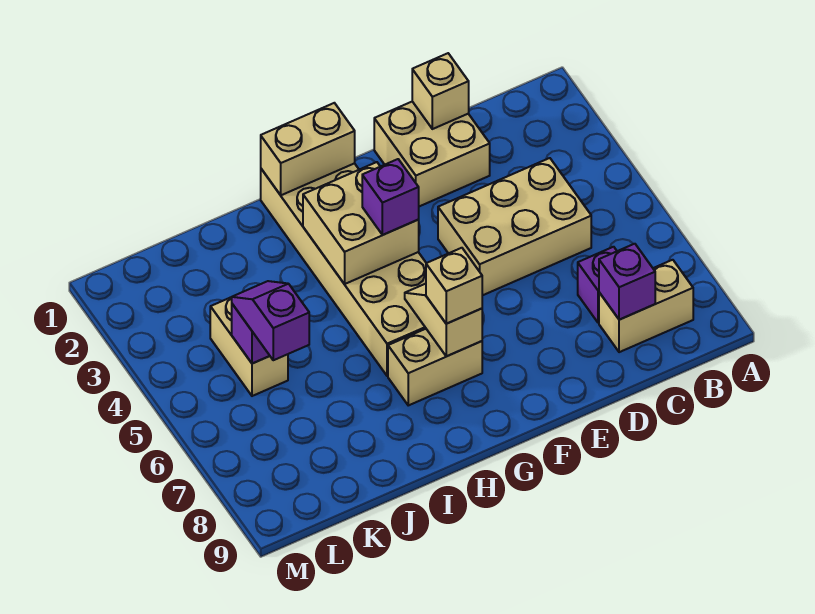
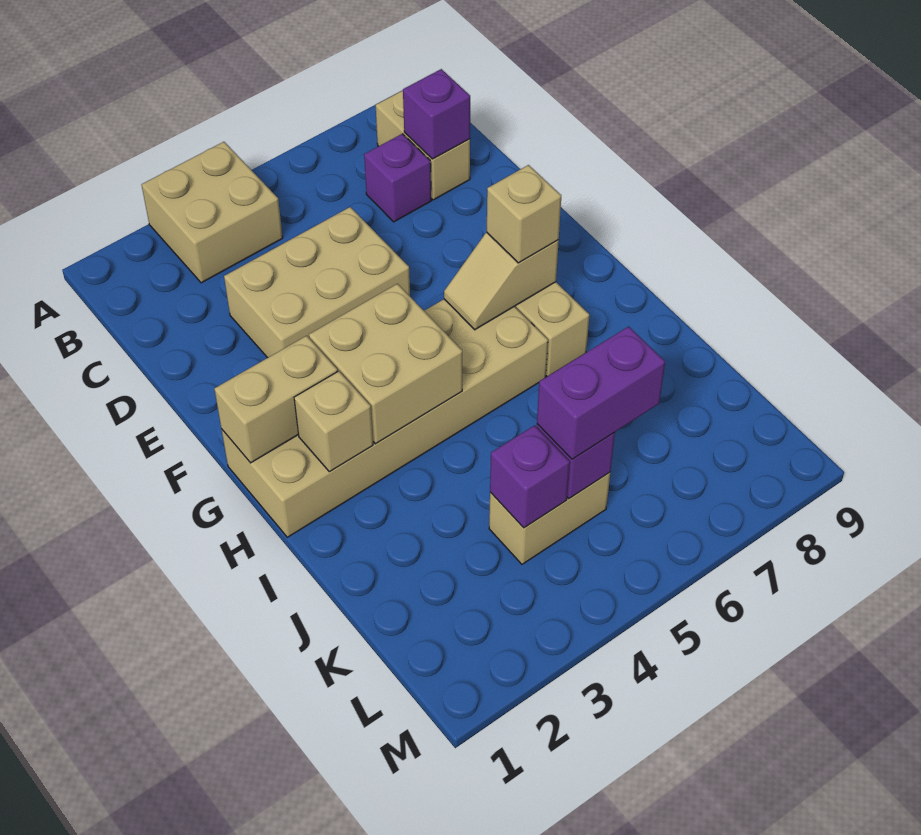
tan brick C4:E5 level 1 -> tan brick D3:E5 level 1
tan brick D1:E2 level 1 -> tan brick A3:B4 level 1
tan brick D1 level 2 -> tan brick H2 level 2
tan brick G1:H1 level 2 -> tan brick G1:G2 level 2
purple brick G4 level 3 -> purple brick K4 level 2
purple slope K5:K6 level 3 top 6 -> purple brick K5:K6 level 3

